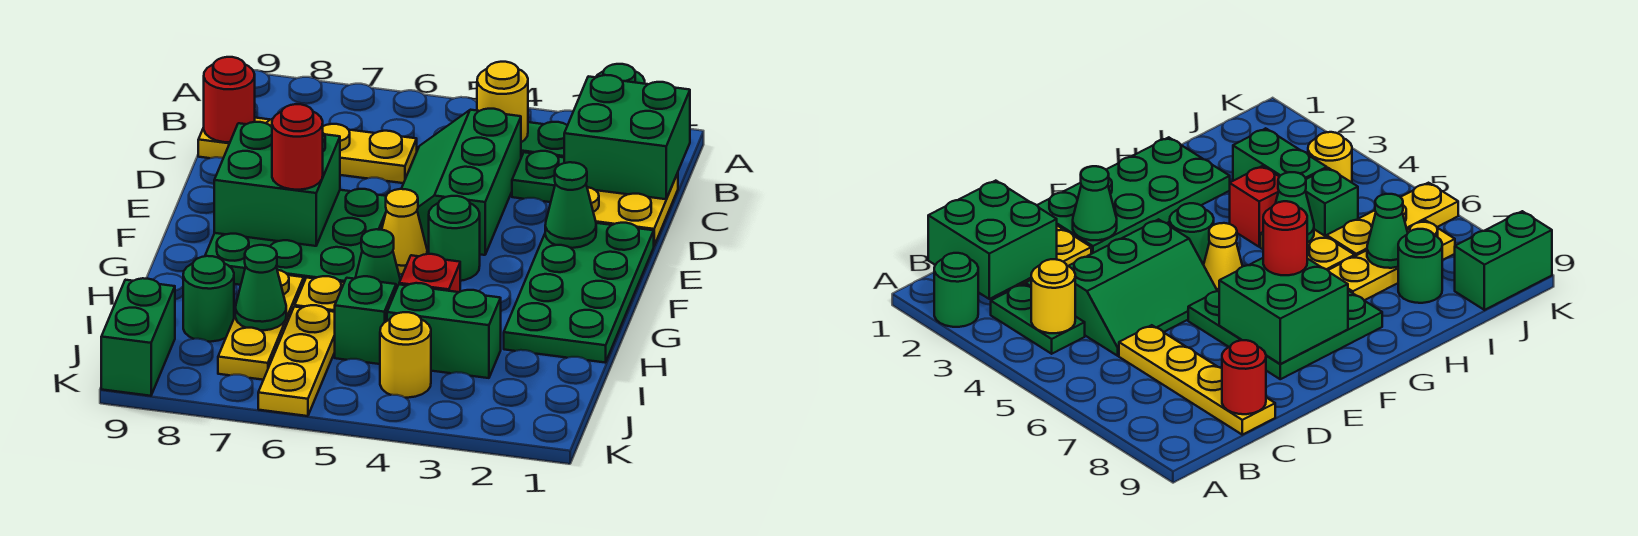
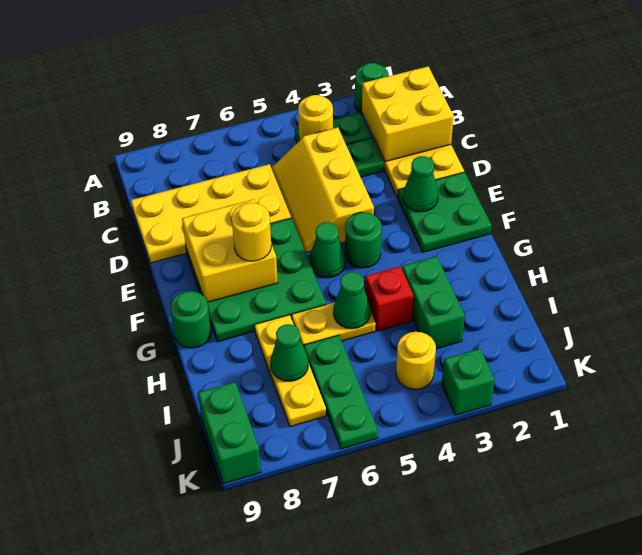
green brick B1:C2 level 2 -> yellow brick B1:C2 level 2
green slope C4:E5 level 1 top 4 -> yellow slope C4:E5 level 1 top 4
yellow plate C6:C9 level 1 -> yellow plate C6:D9 level 1
red round brick C9 level 2 -> none
green plate E1:H2 level 1 -> green plate E1:F2 level 1
green brick E7:F8 level 2 -> yellow brick E7:F8 level 2
yellow cone F5 level 1 -> green cone F5 level 1
red round brick F7 level 3 -> yellow round brick F7 level 3
green brick I3:I4 level 1 -> green brick H3:I3 level 1
green brick I5 level 1 -> green brick K3 level 1
yellow plate I6:K6 level 1 -> green plate I6:K6 level 1
green round brick I8 level 1 -> green round brick G9 level 1

